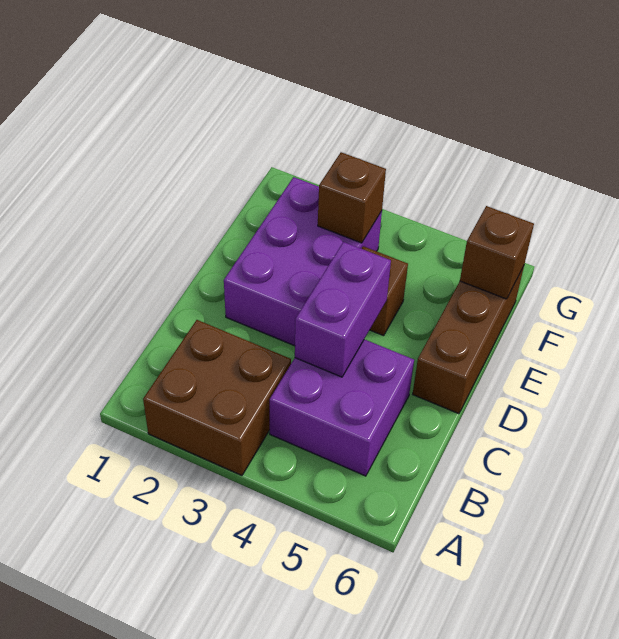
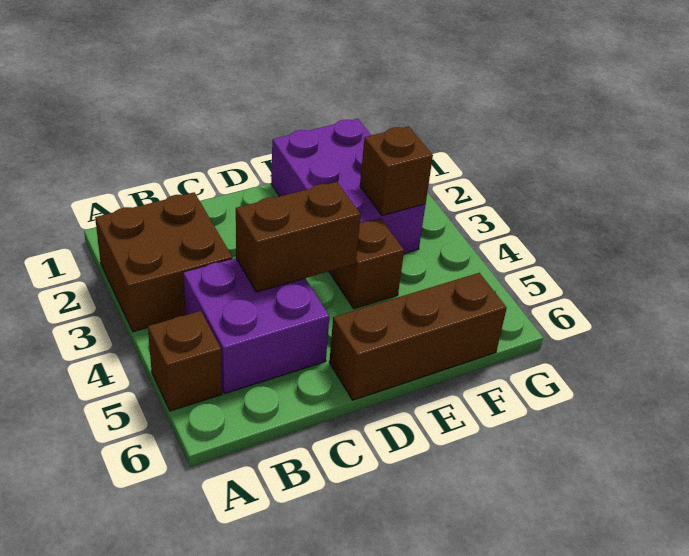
purple brick C4:D4 level 2 -> brown brick C4:D4 level 2
purple brick D2:F3 level 1 -> purple brick E1:F3 level 1
brown brick F6 level 2 -> brown brick A5 level 1

